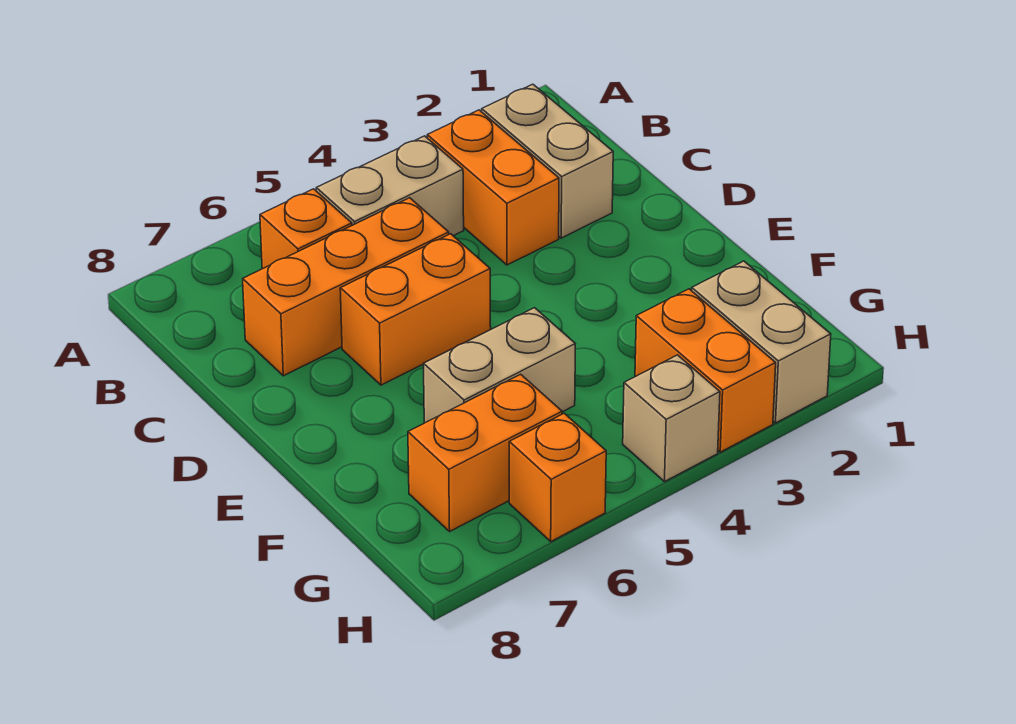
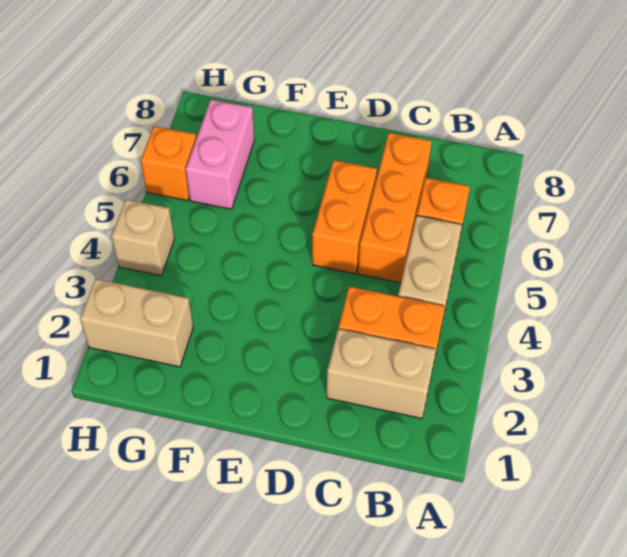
tan brick F5:F6 level 1 -> none
orange brick G3:H3 level 1 -> none
orange brick G6:G7 level 1 -> pink brick G6:G7 level 1

